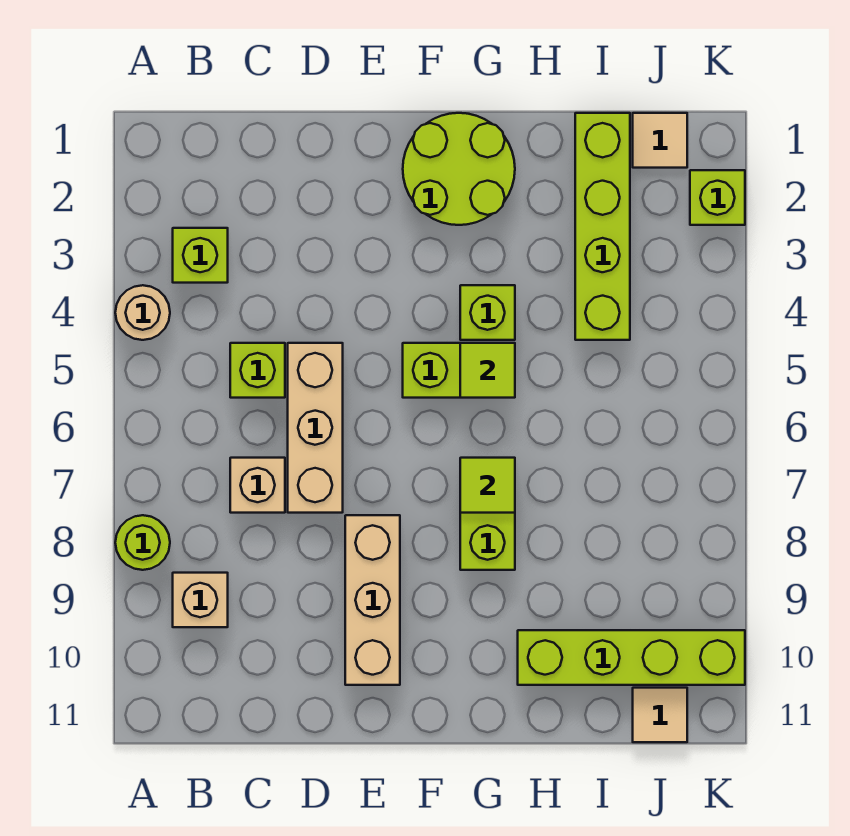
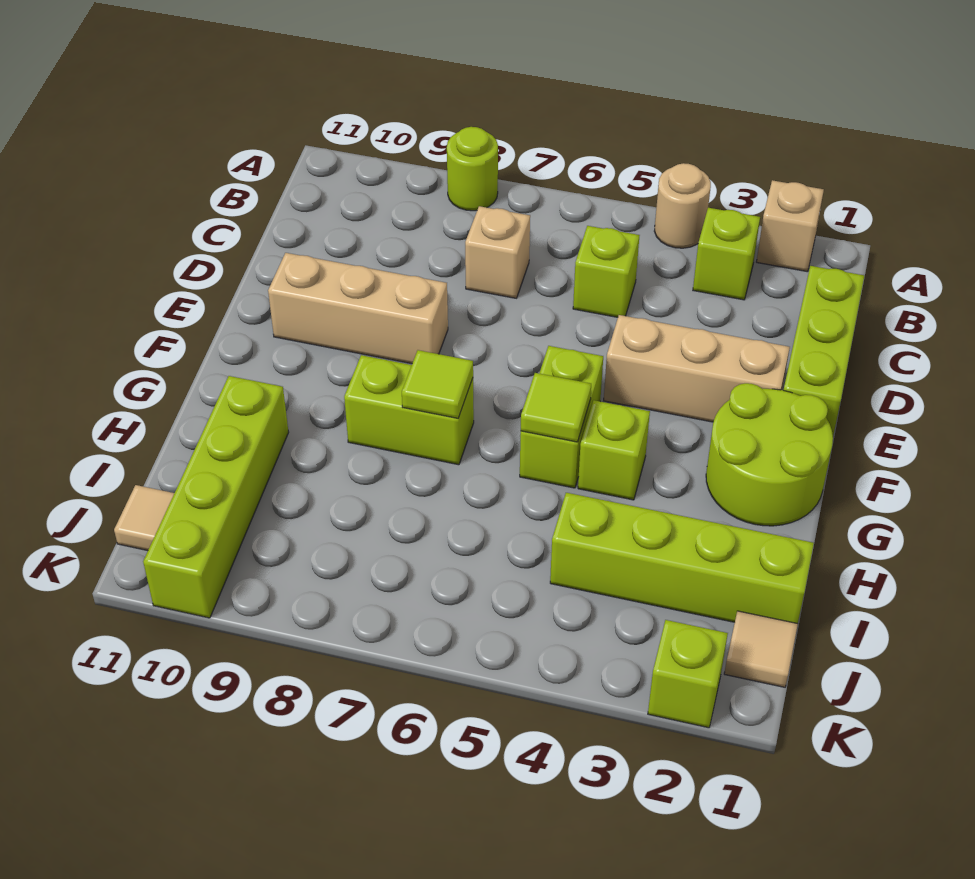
tan brick B9 level 1 -> tan brick A2 level 1
none -> lime brick C1:E1 level 1
tan brick D5:D7 level 1 -> tan brick E2:E4 level 1

